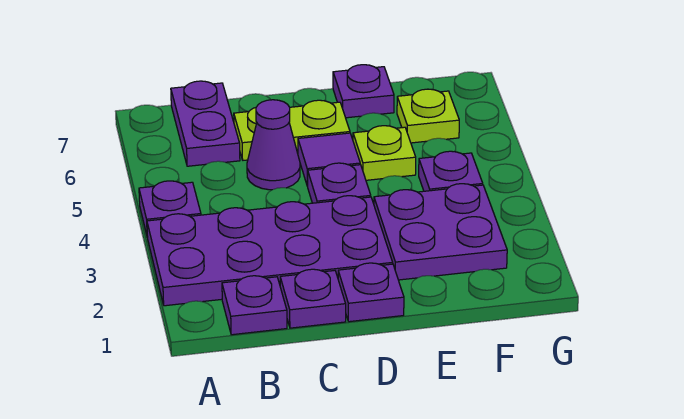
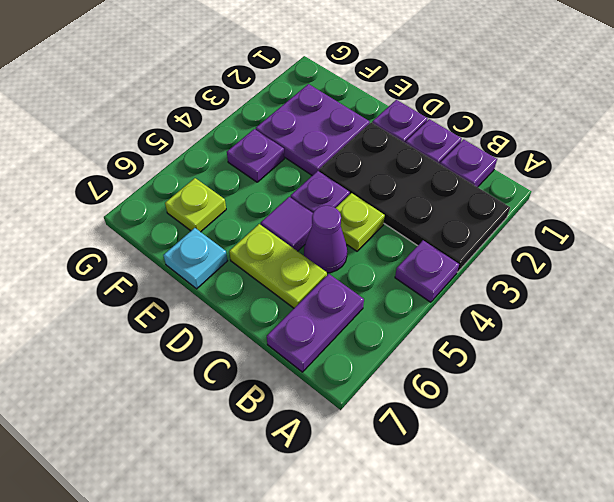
purple plate A2:D3 level 1 -> black plate A2:D3 level 1
lime plate E5 level 1 -> lime plate C4 level 1
purple plate E7 level 1 -> cyan plate E7 level 1

